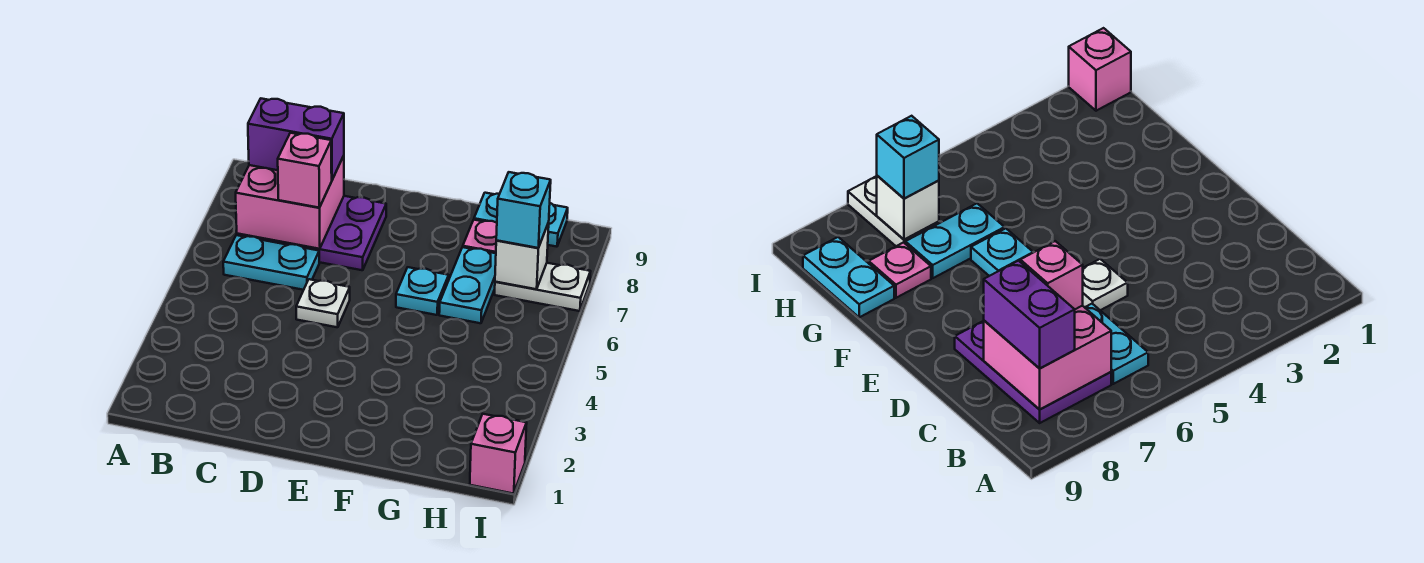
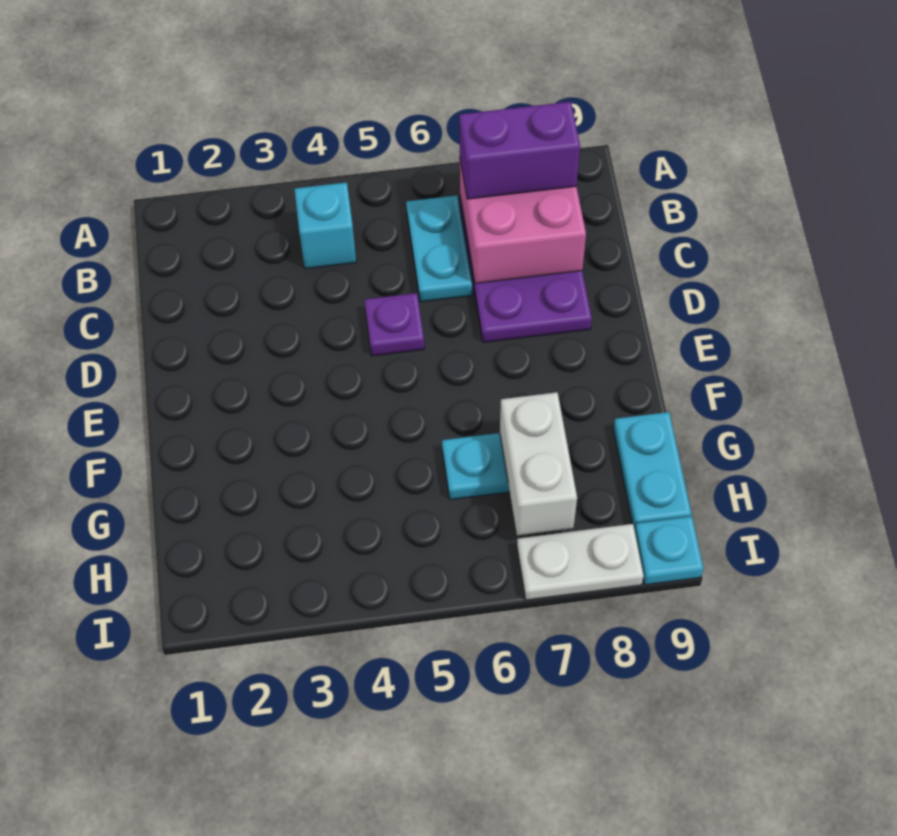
purple brick B8:C8 level 3 -> purple brick B7:B8 level 3
pink brick C7 level 3 -> none
white plate D5 level 1 -> purple plate D5 level 1
cyan plate F6 level 1 -> cyan plate I9 level 1
pink plate G8 level 1 -> none
white plate H7:I7 level 1 -> white plate I7:I8 level 1
white brick H7 level 2 -> white brick G7:H7 level 2
cyan brick H7 level 3 -> cyan brick B4 level 1
pink brick I1 level 1 -> none

